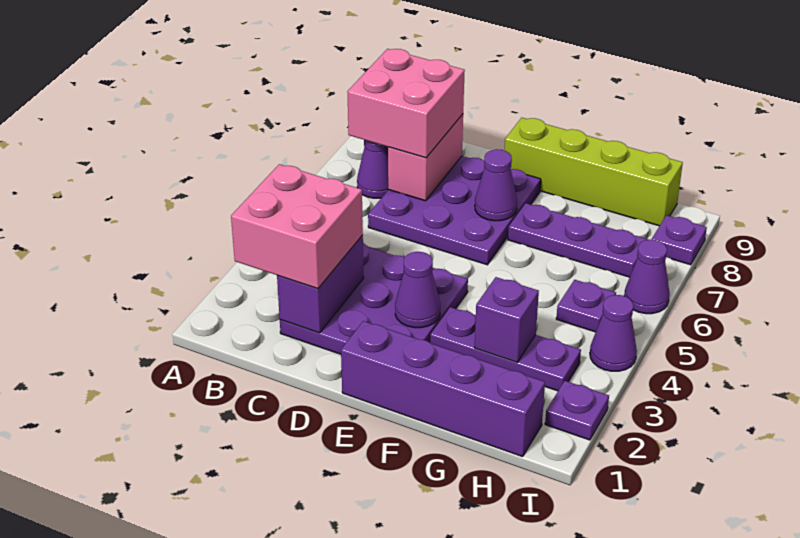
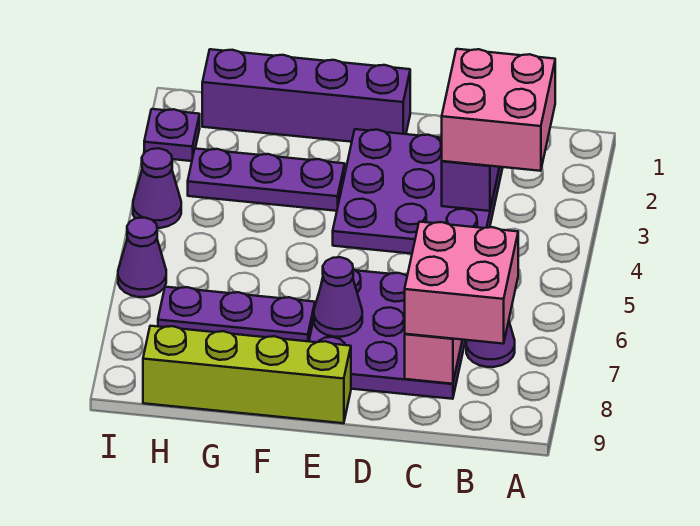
purple cone E3 level 2 -> none
purple brick G3 level 2 -> none
purple plate H5 level 1 -> none
purple plate I8 level 1 -> none

